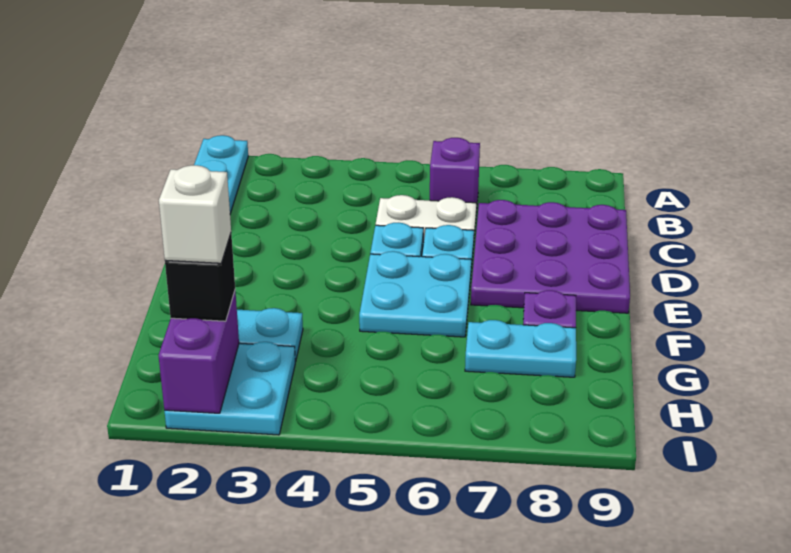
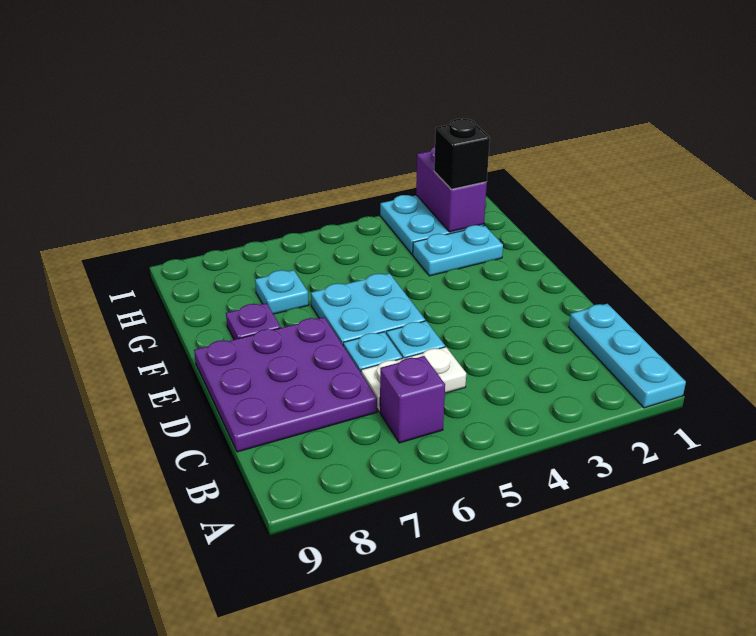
cyan plate G7:G8 level 1 -> cyan plate G7 level 1
white brick H2 level 4 -> none

